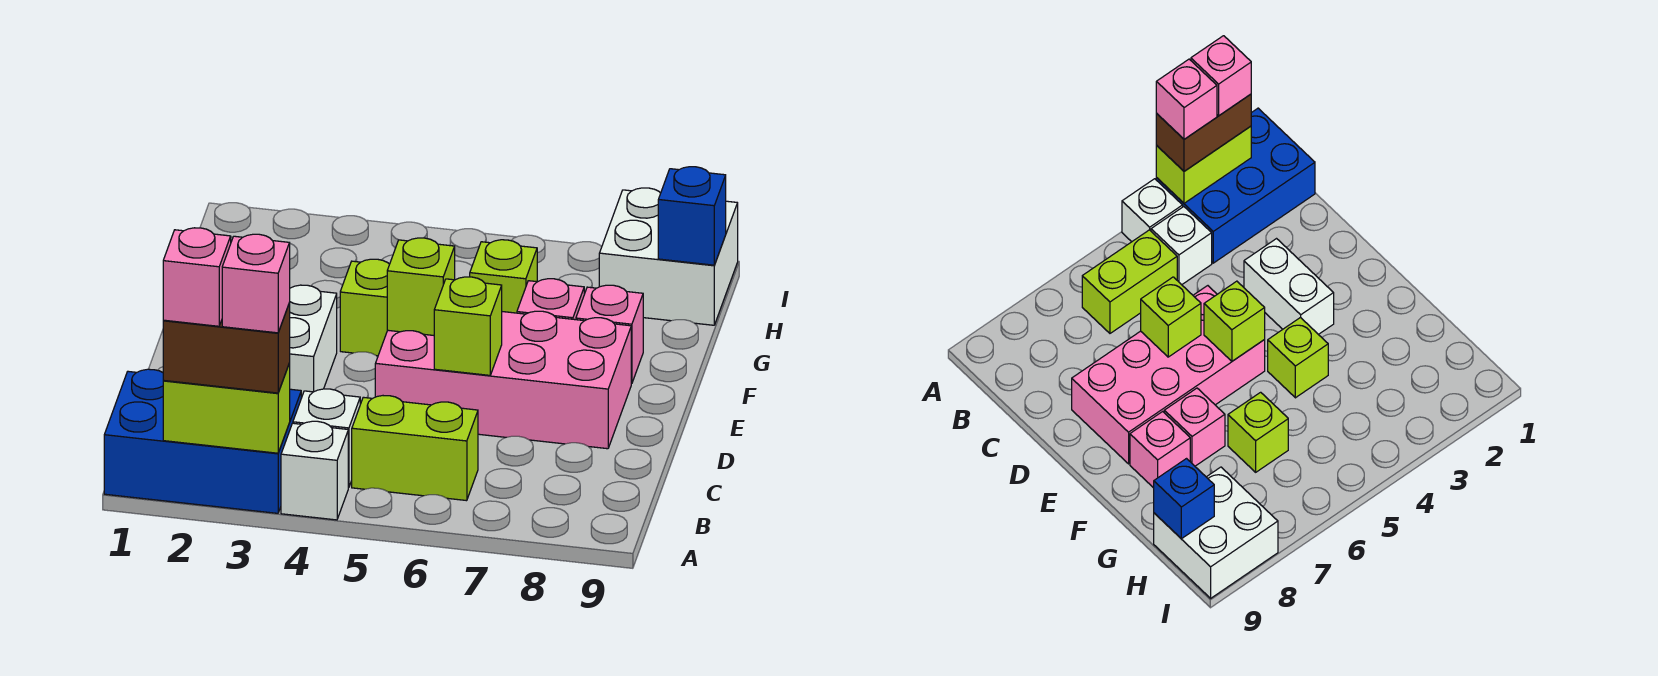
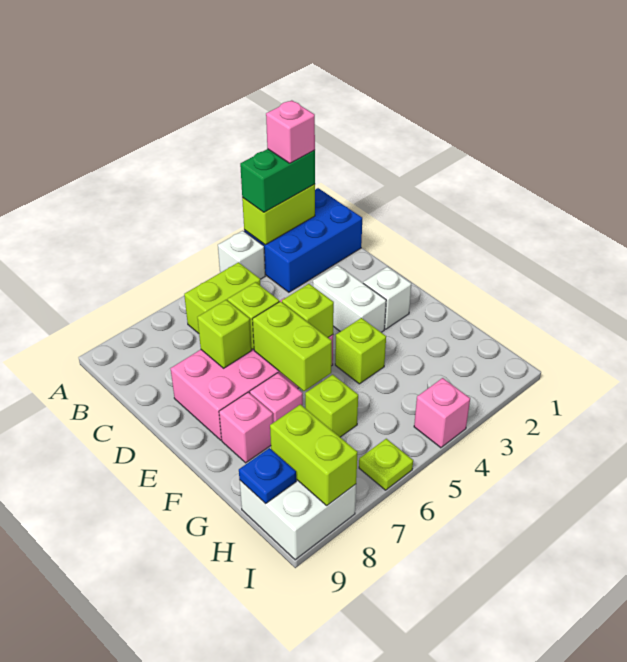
brown brick A2:A3 level 3 -> green brick A2:A3 level 3
pink brick A3 level 4 -> pink brick I4 level 1
white brick B4 level 1 -> white brick E2 level 1
none -> lime brick D7 level 2
none -> lime brick E6:F6 level 2
none -> lime brick H8:I8 level 2
blue brick H9 level 2 -> blue plate H9 level 2
none -> lime plate I6 level 1

